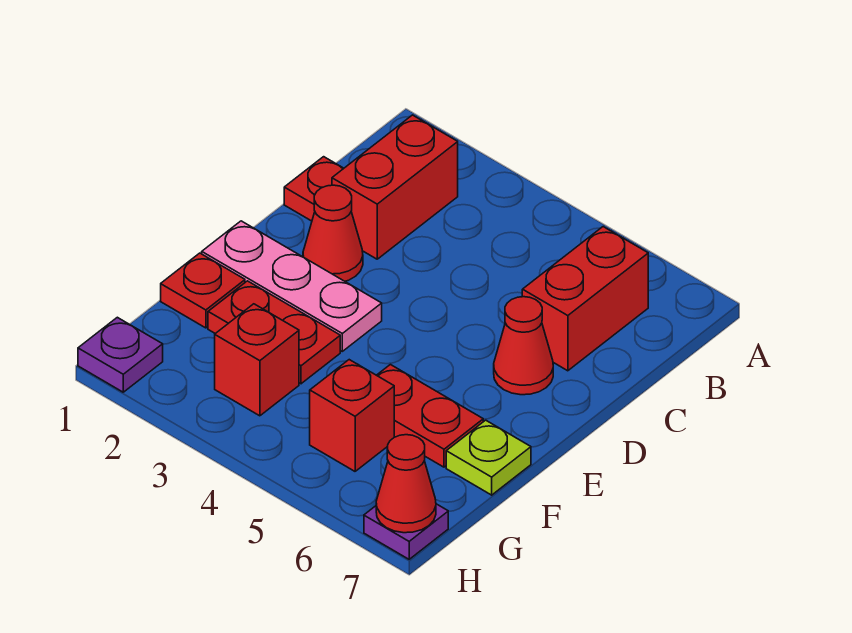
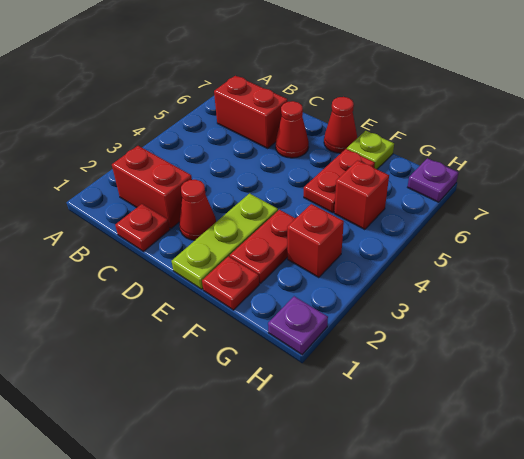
pink plate E1:E3 level 1 -> lime plate E1:E3 level 1
red cone H7 level 2 -> red cone E7 level 1

